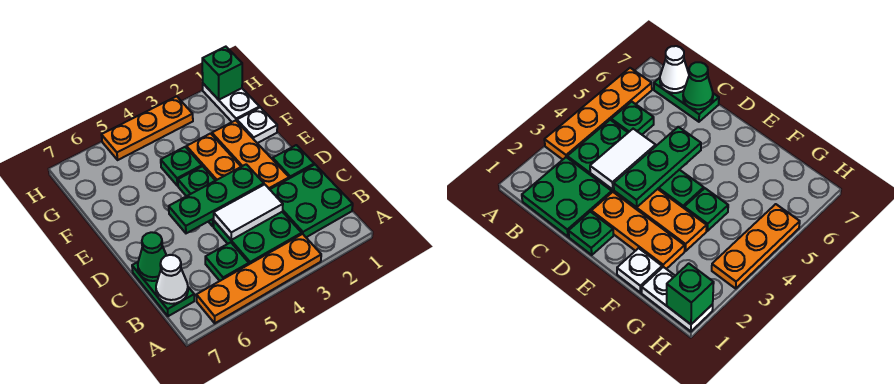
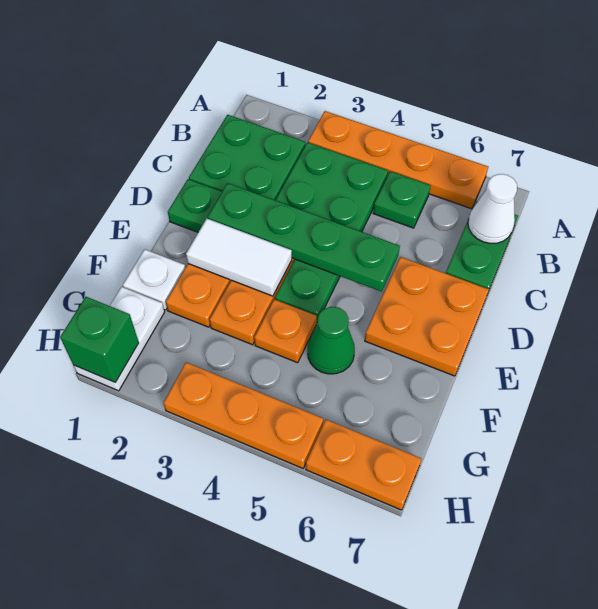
white tile C3:C4 level 2 -> white tile E2:E3 level 2
green cone C7 level 2 -> green cone F5 level 1
green plate D3:D5 level 2 -> green plate D2:D5 level 2
none -> orange plate D6:E7 level 1
green plate F4 level 1 -> orange plate F4 level 1
none -> orange plate H6:H7 level 1

